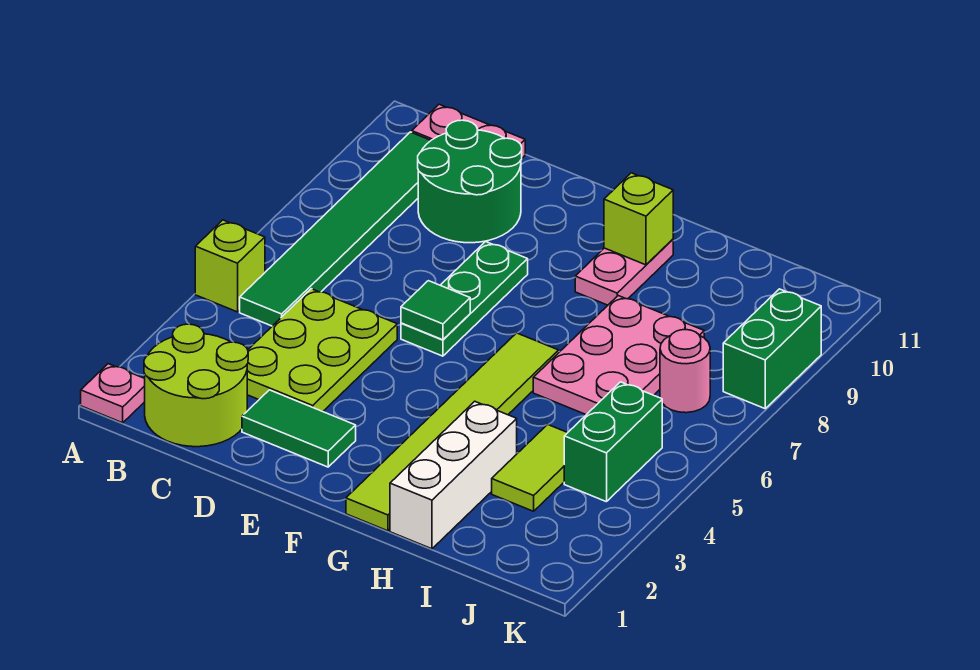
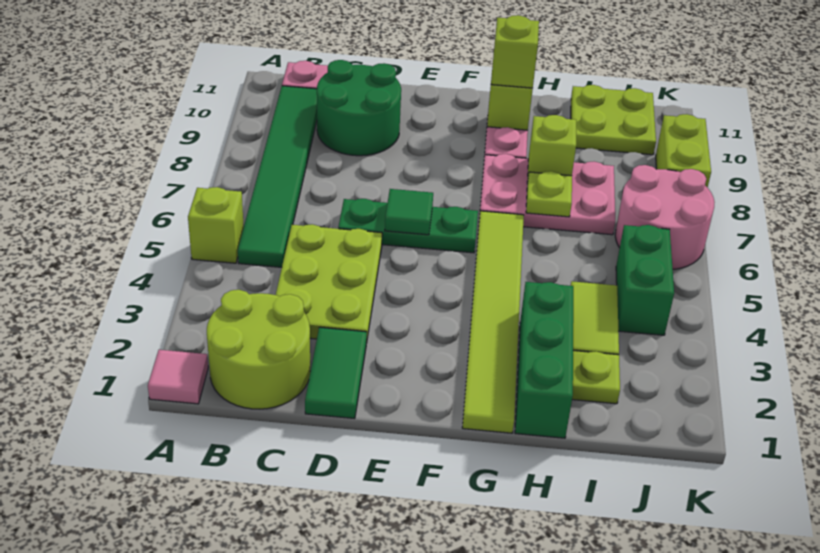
pink plate A1 level 1 -> pink tile A1 level 1
green tile D2:E2 level 1 -> green tile D1:D2 level 1
green plate E6:E8 level 1 -> green plate D6:F6 level 1
none -> lime brick G10 level 3
white brick H1:H3 level 1 -> green brick H1:H3 level 1
pink plate H6:I8 level 1 -> pink plate G7:I8 level 1
none -> lime plate H7 level 2
none -> lime brick H8 level 2
none -> lime plate I2 level 1
none -> lime plate I10:J11 level 1
pink round brick J7 level 1 -> pink round brick J6:K7 level 1
green brick K8:K9 level 1 -> lime brick K8:K9 level 1

